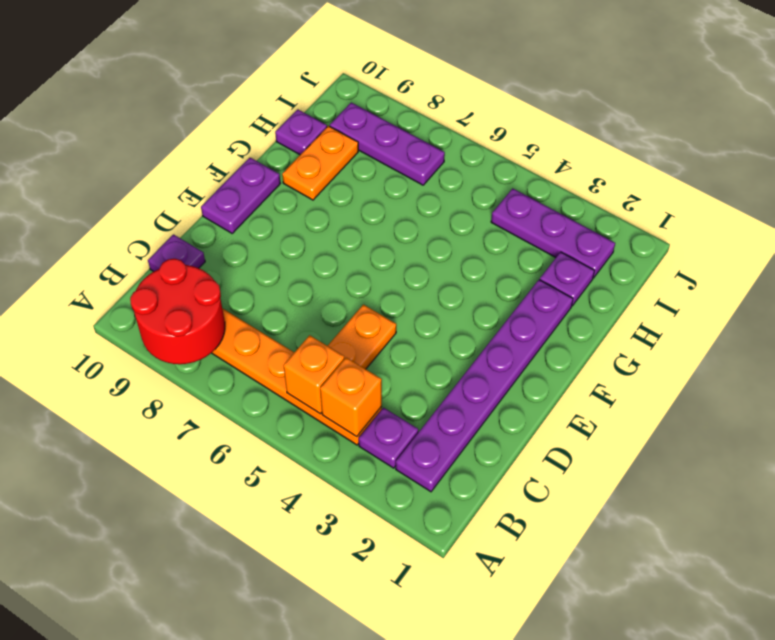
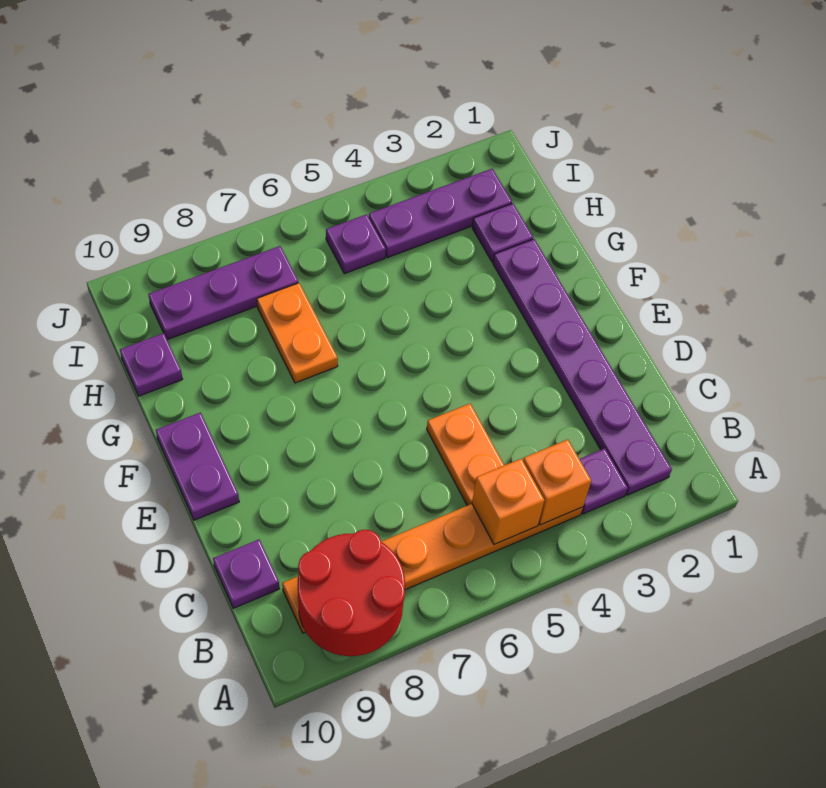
orange plate G9:H9 level 1 -> orange plate G7:H7 level 1
none -> purple plate I5 level 1

